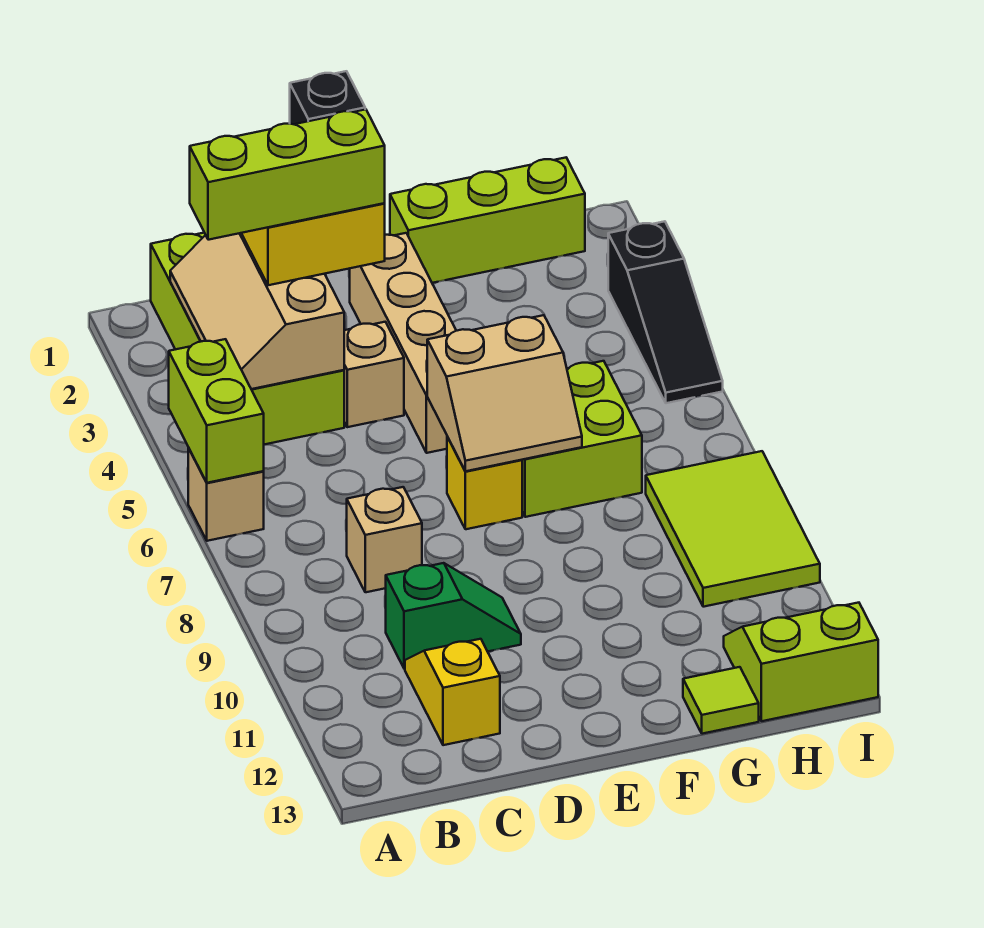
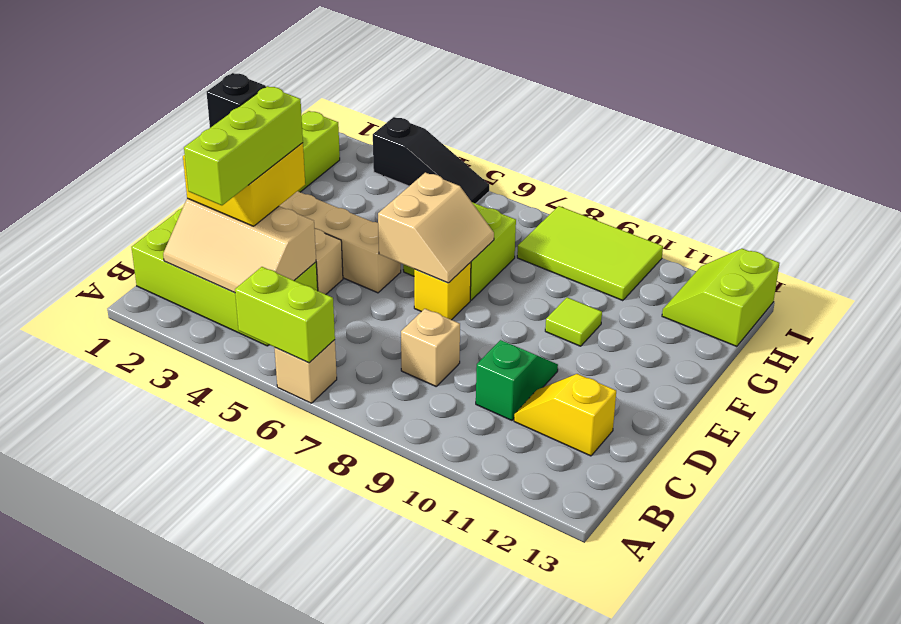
lime tile G13 level 1 -> lime tile F10 level 1

